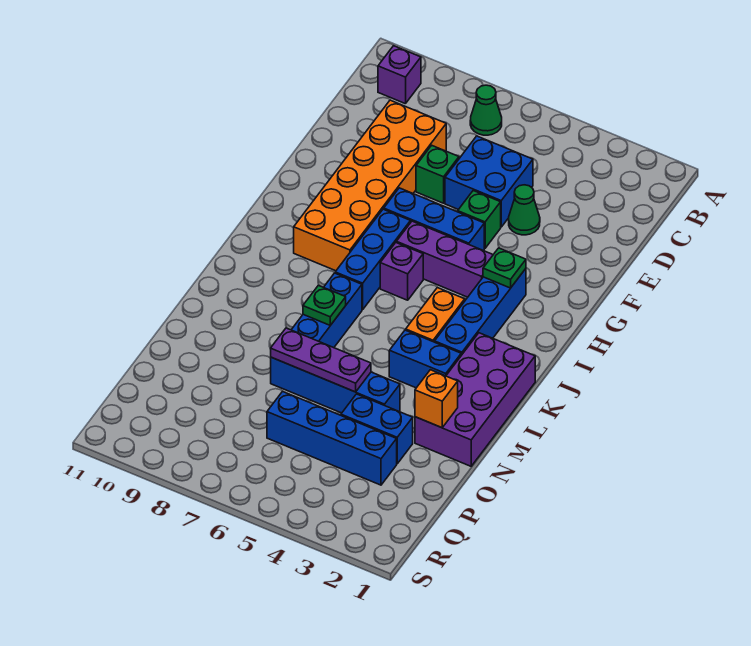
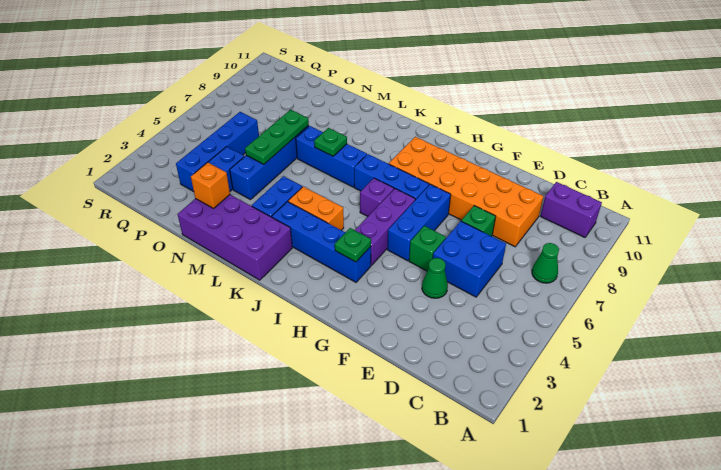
purple brick B10 level 1 -> purple brick B10:C10 level 1
purple plate N5:N7 level 2 -> green plate N5:N7 level 2

